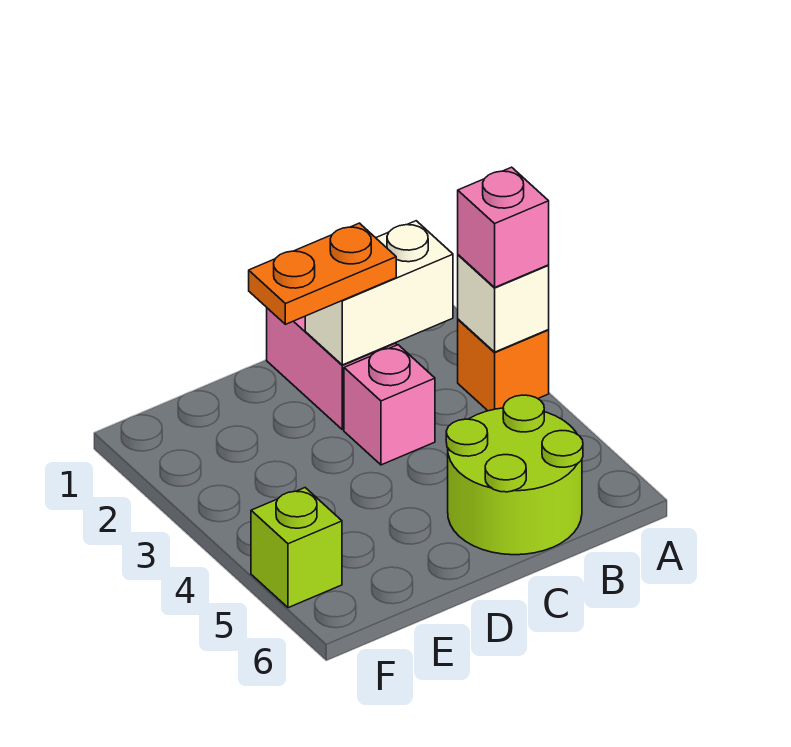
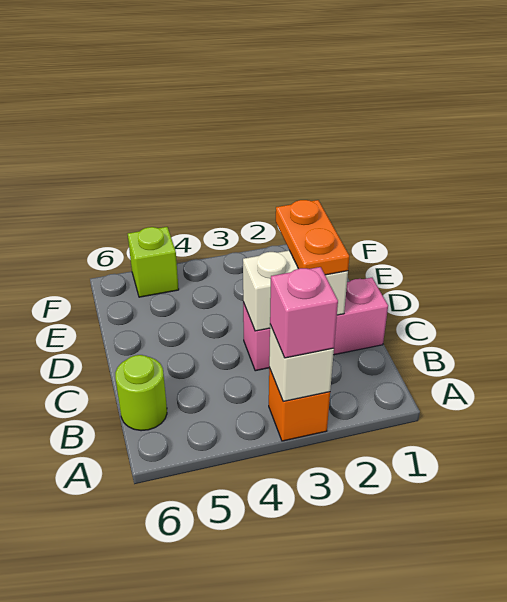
white brick B2:C2 level 2 -> white brick C2:C3 level 2
lime round brick B5:C6 level 1 -> lime round brick B6 level 1

